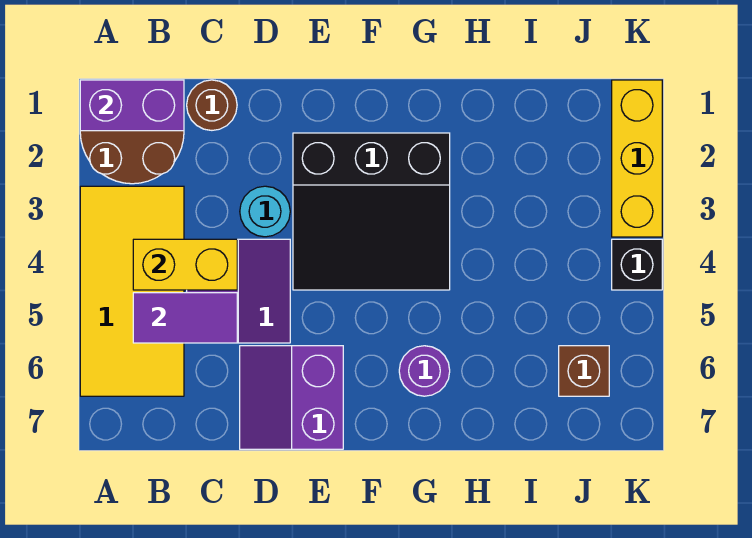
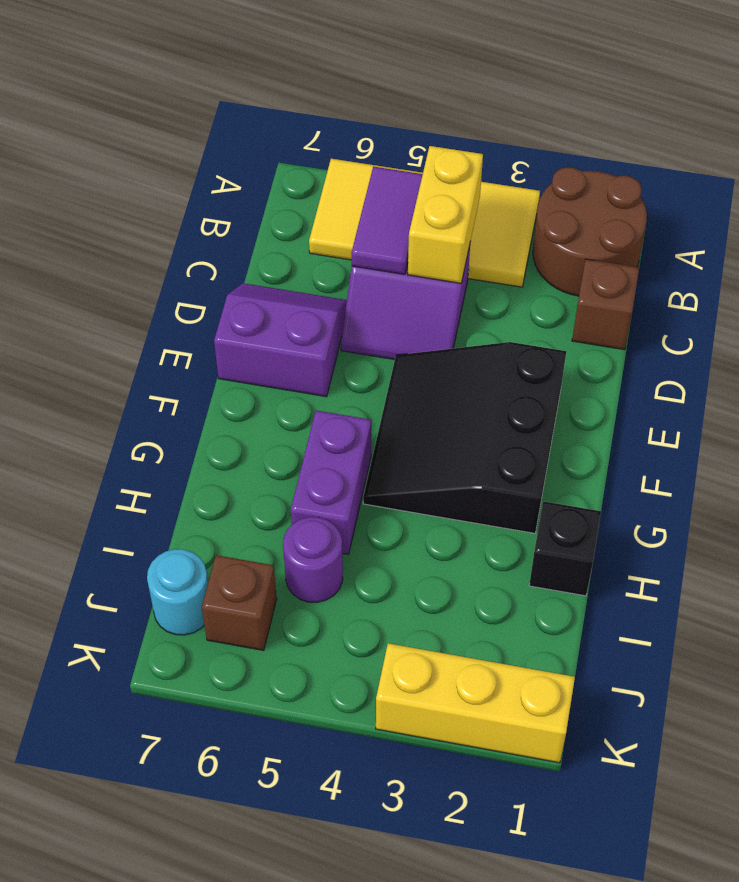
purple brick A1:B1 level 2 -> purple brick G5:H5 level 1
brown round brick C1 level 1 -> brown brick C1 level 1
cyan round brick D3 level 1 -> cyan round brick J7 level 1
purple round brick G6 level 1 -> purple round brick I5 level 1
black brick K4 level 1 -> black brick H1 level 1

